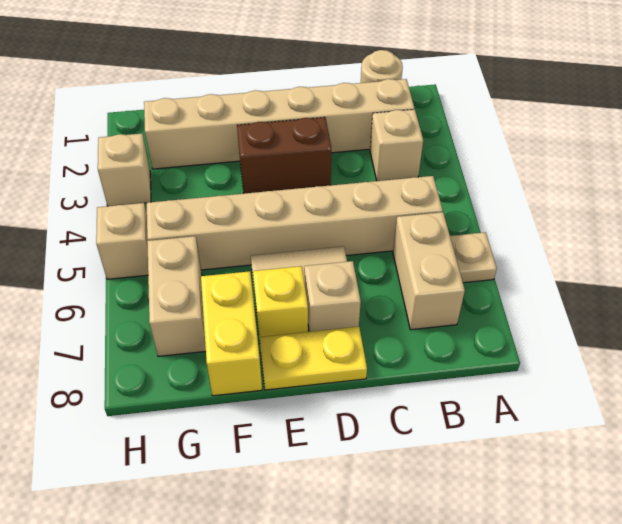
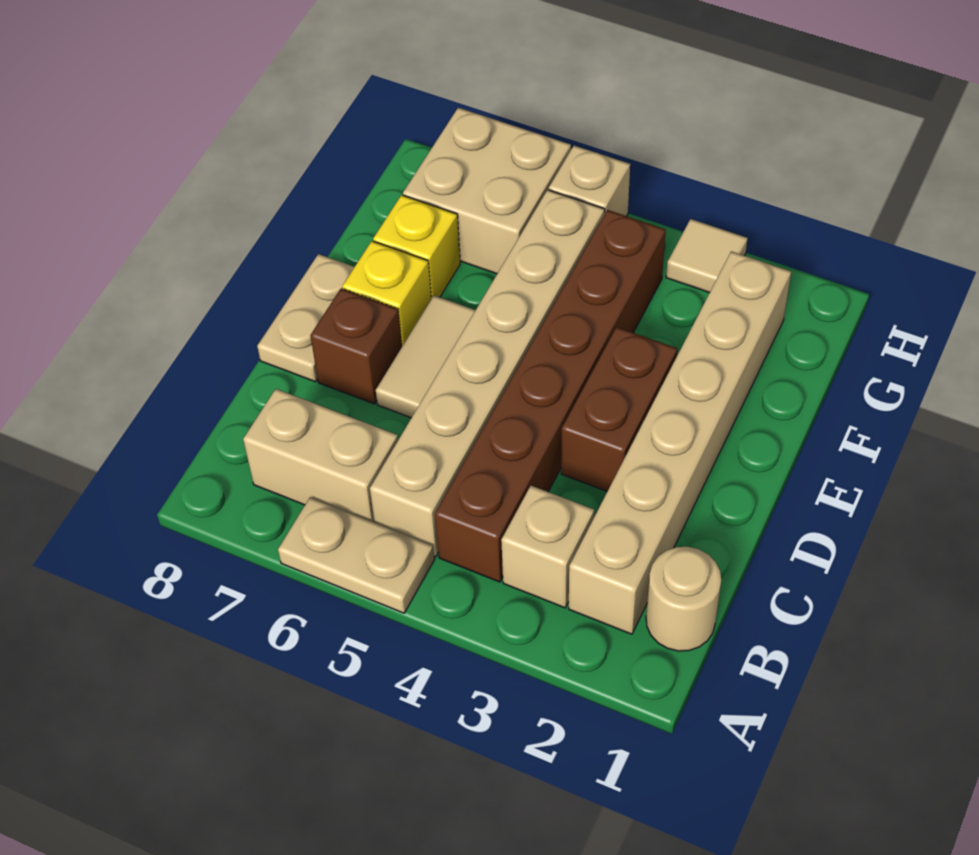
tan plate A6 level 1 -> tan plate A5:A6 level 1
none -> brown brick B4:G4 level 1
tan brick D7 level 1 -> brown brick D7 level 1
yellow plate D8:E8 level 1 -> tan plate D8:E8 level 1
yellow brick F7:F8 level 1 -> yellow brick F7 level 1
tan brick G6:G7 level 1 -> tan brick G6:H7 level 1
tan brick H3 level 1 -> tan tile H3 level 1

